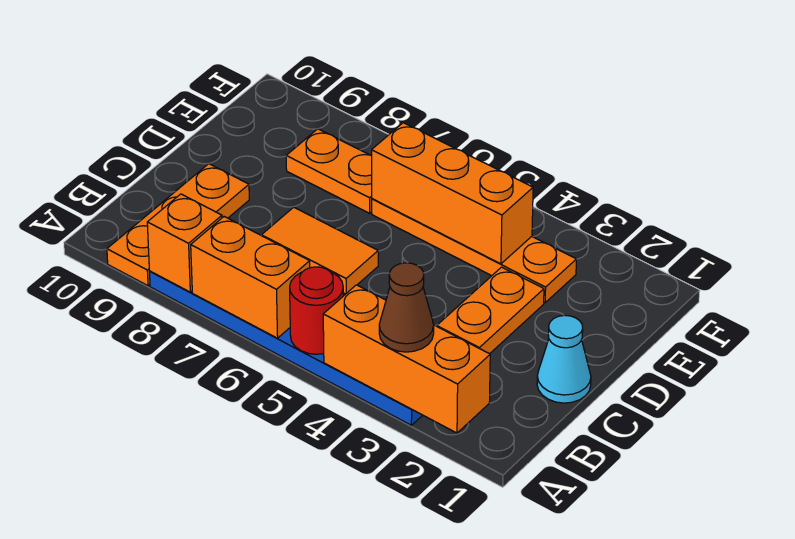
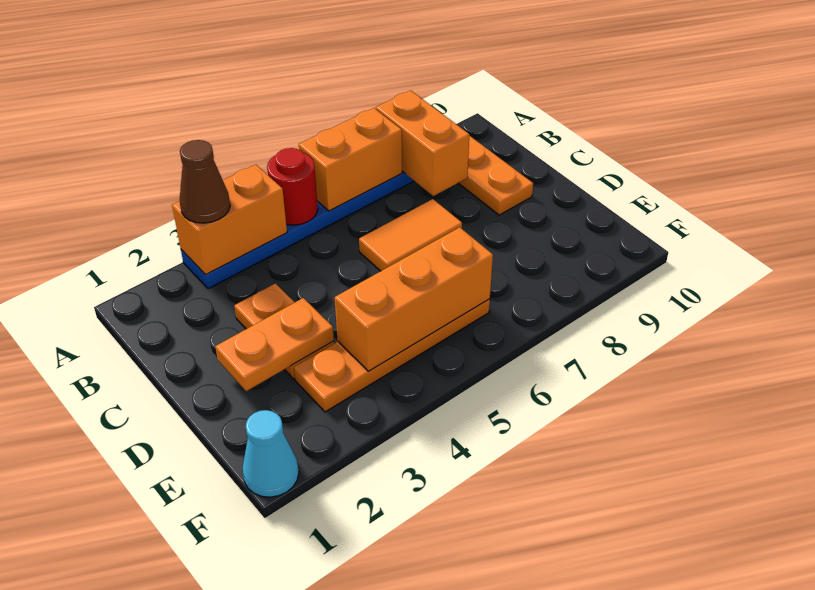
orange brick A2:A4 level 2 -> orange brick A3:A4 level 2
orange brick A8 level 2 -> orange brick A8:B8 level 2
cyan cone C1 level 1 -> cyan cone F1 level 1
orange plate E7:E8 level 1 -> orange plate D2:D3 level 2

